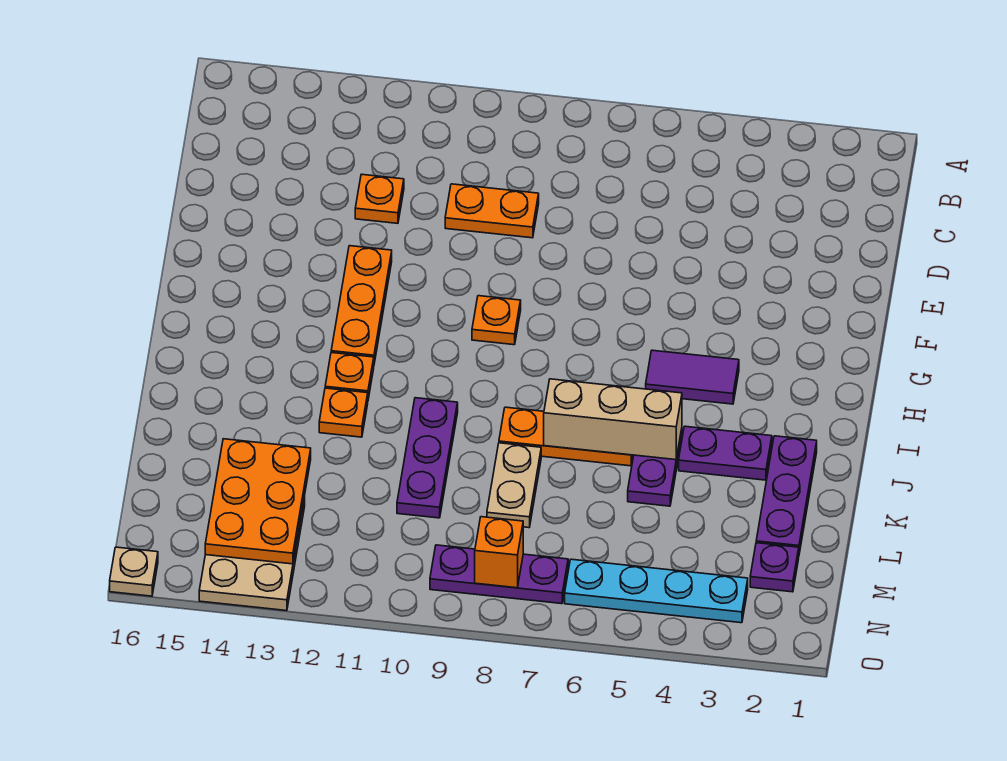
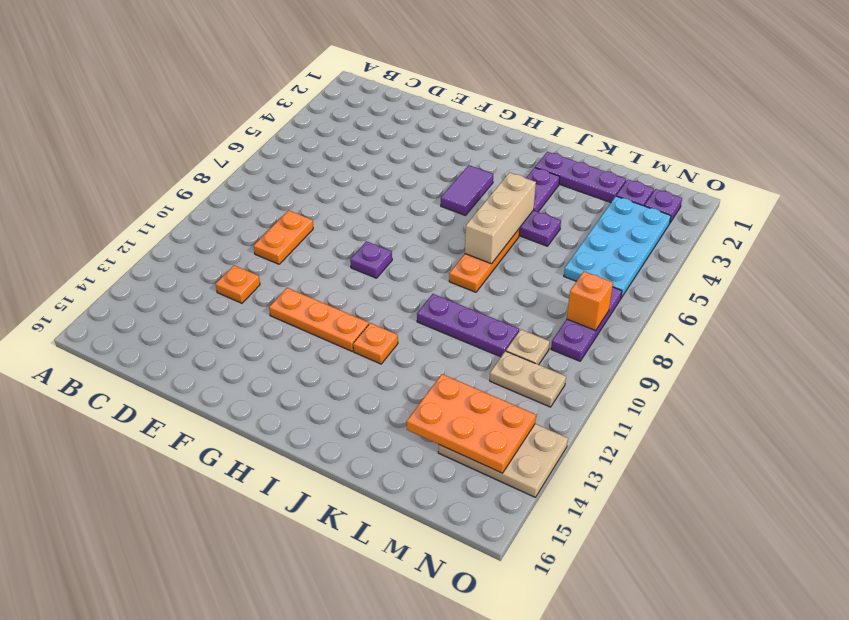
orange plate G9 level 1 -> purple plate G9 level 1
orange plate J12 level 1 -> none
tan plate K8:L8 level 1 -> tan plate M11:N11 level 1
none -> purple plate N2 level 1
cyan plate N3:N6 level 1 -> cyan plate M3:N6 level 1
tan plate O16 level 1 -> tan plate M10 level 1

